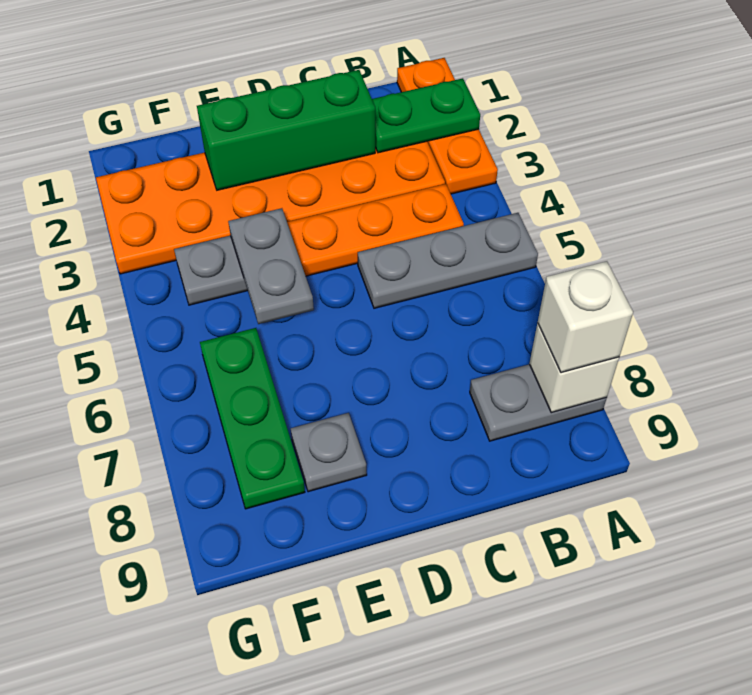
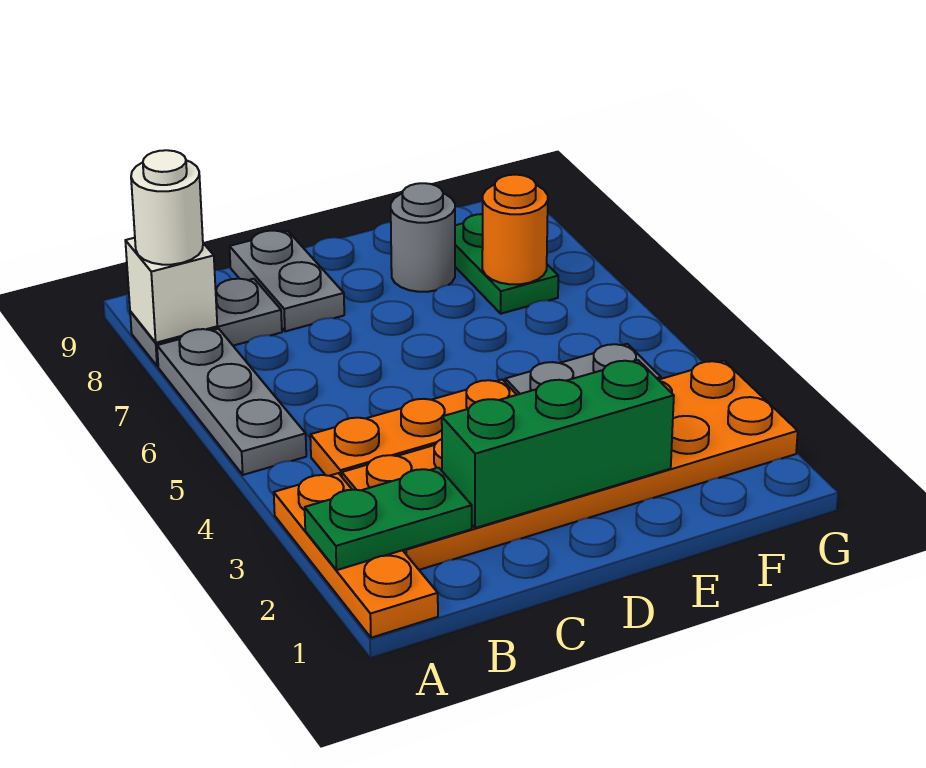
grey plate A5:C5 level 1 -> grey plate A5:A7 level 1
white brick A8 level 3 -> white round brick A8 level 3
grey plate E4:E5 level 2 -> grey plate C8:C9 level 1
grey plate E8 level 1 -> grey round brick E8 level 1
green plate F6:F8 level 1 -> green plate F7:F8 level 1
none -> orange round brick F7 level 2

